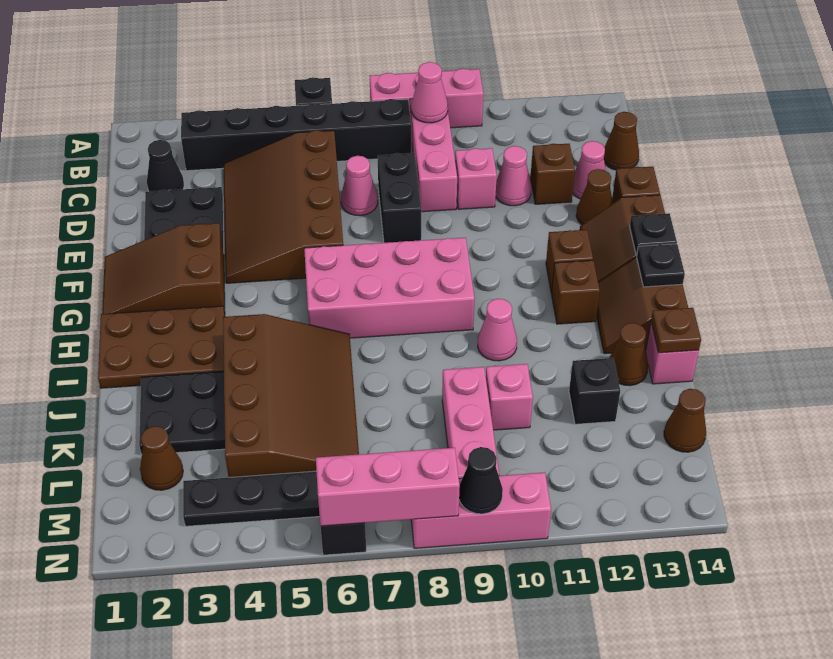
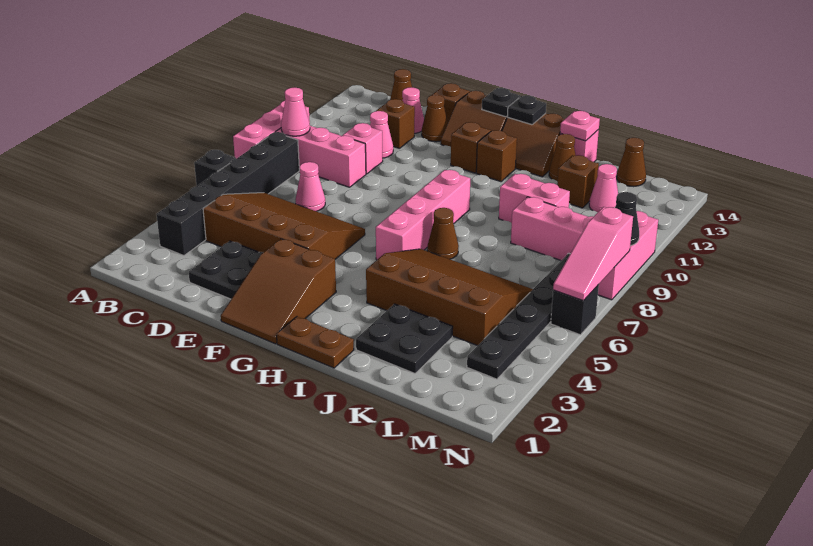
black cone C2 level 1 -> none
brown slope C4:F6 level 1 top 6 -> brown slope C4:F6 level 1 top 4
black brick D8:E8 level 1 -> none
pink brick G6:H9 level 1 -> pink brick H6:H9 level 1
brown plate H1:I3 level 1 -> brown plate H1:I1 level 1
pink cone I10 level 1 -> pink cone L12 level 1
brown plate J14 level 2 -> pink plate J14 level 2
pink brick K10 level 1 -> pink brick J10:K10 level 1
black brick K12 level 1 -> brown brick K12 level 1
brown cone L2 level 1 -> brown cone I7 level 1
pink brick N6:N8 level 2 -> pink slope N6:N8 level 2 top 8

